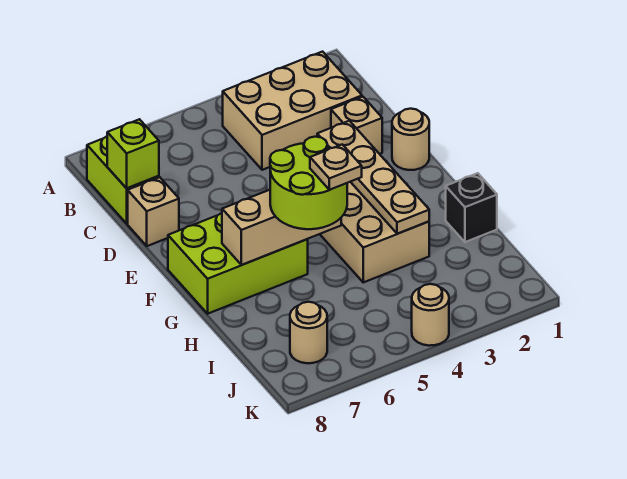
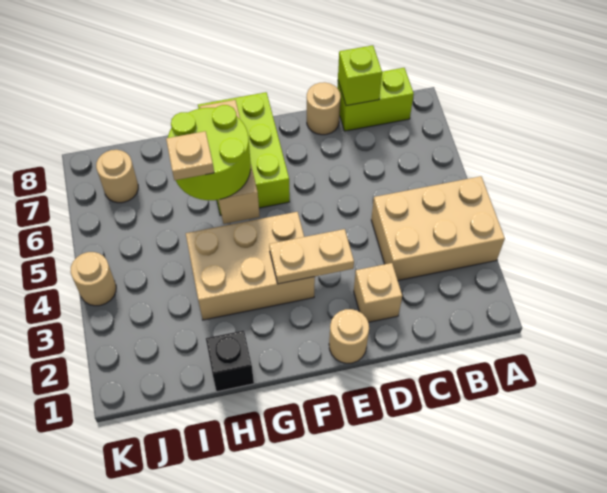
tan brick B2:C4 level 1 -> tan brick A3:C4 level 1
tan brick D8 level 1 -> tan round brick D8 level 1
tan plate E3:H3 level 2 -> tan plate E3:F3 level 2

